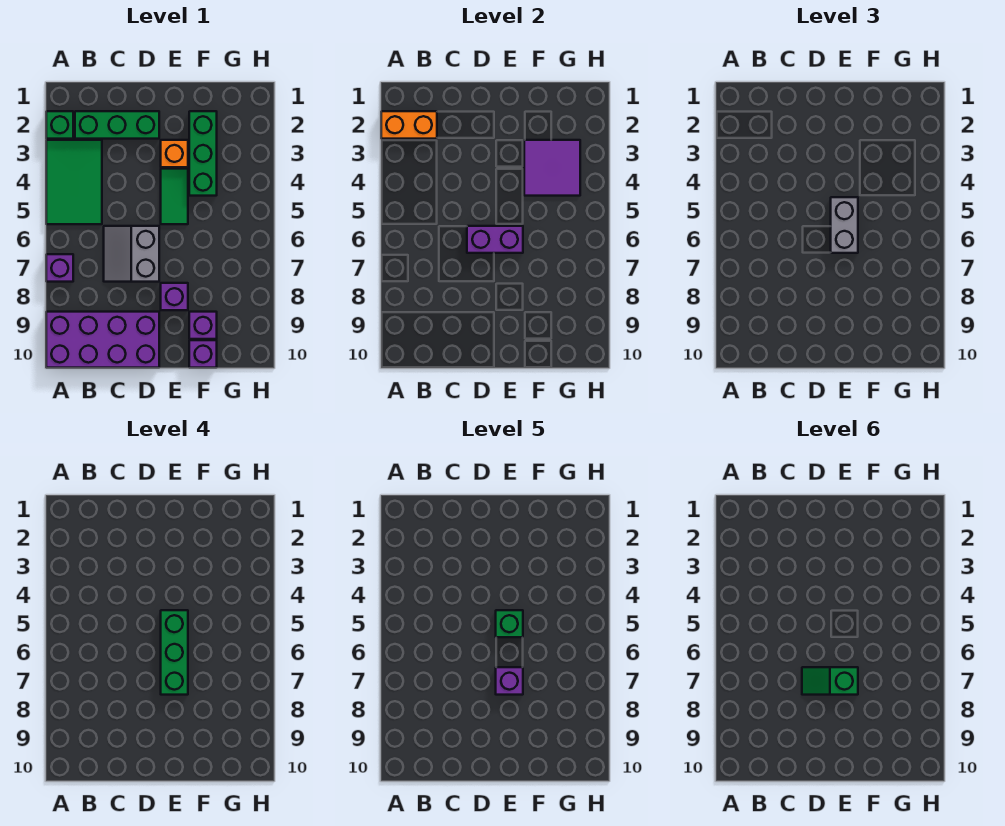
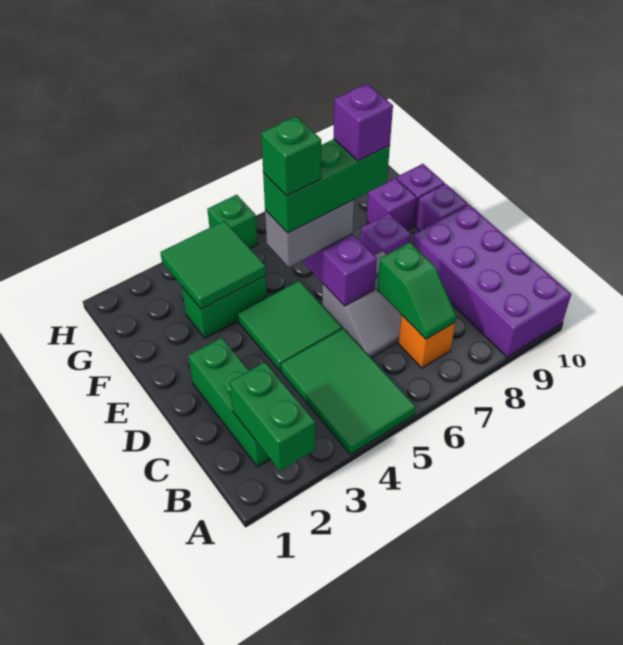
green brick A2 level 1 -> green brick H5 level 1
orange brick A2:B2 level 2 -> green brick A2:B2 level 2
green tile A3:B5 level 1 -> green tile A4:C5 level 1
purple brick A7 level 1 -> purple brick E10 level 1
green slope D7:E7 level 6 top E -> green slope B7:C7 level 2 top C
orange brick E3 level 1 -> orange brick B7 level 1
green tile E4:E5 level 1 -> green tile D4:E5 level 1
green brick F2:F4 level 1 -> green brick F3:F4 level 1
purple tile F3:G4 level 2 -> green tile F3:G4 level 2

